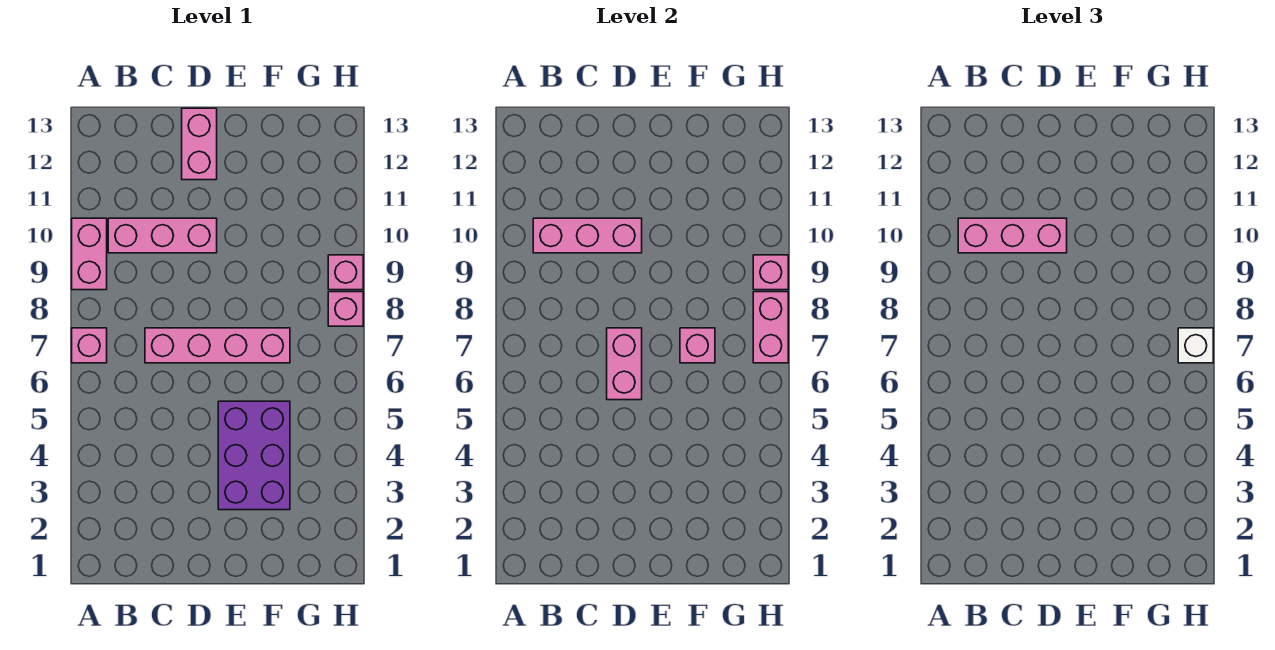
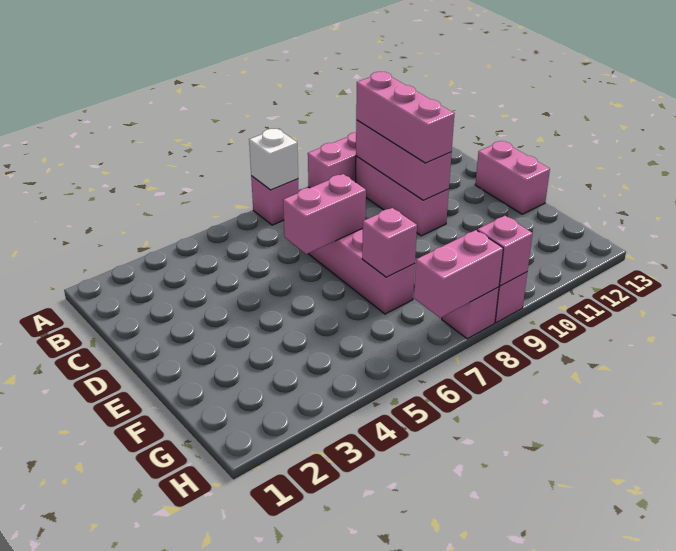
pink brick D12:D13 level 1 -> pink brick D13:E13 level 1
purple brick E3:F5 level 1 -> none
white brick H7 level 3 -> white brick A7 level 2

